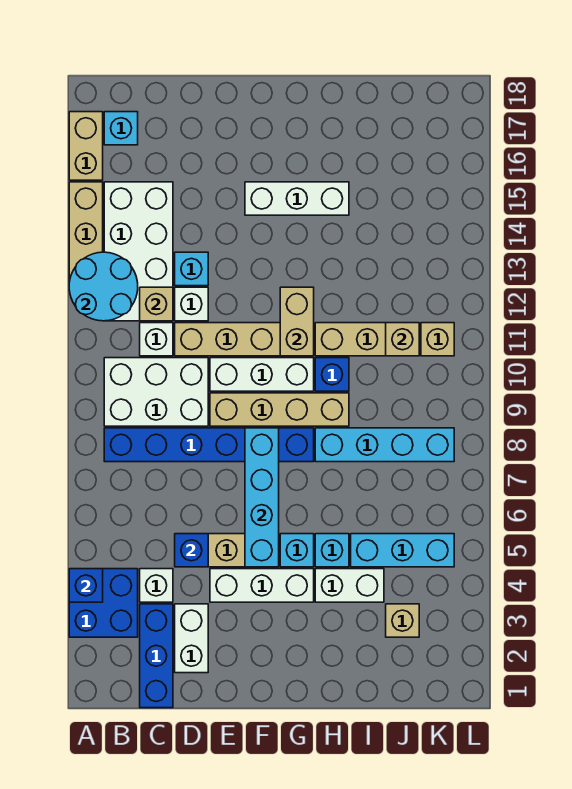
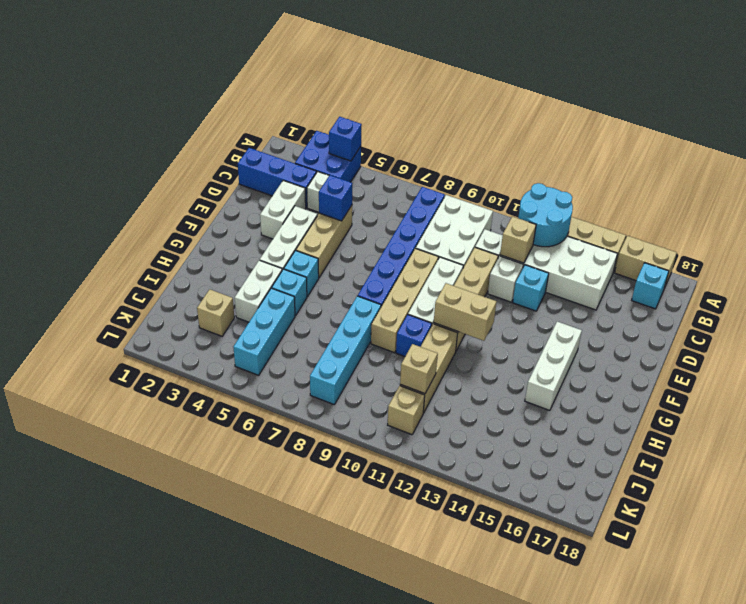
white brick D2:D3 level 1 -> white brick D3:E3 level 1
cyan brick F5:F8 level 2 -> none

